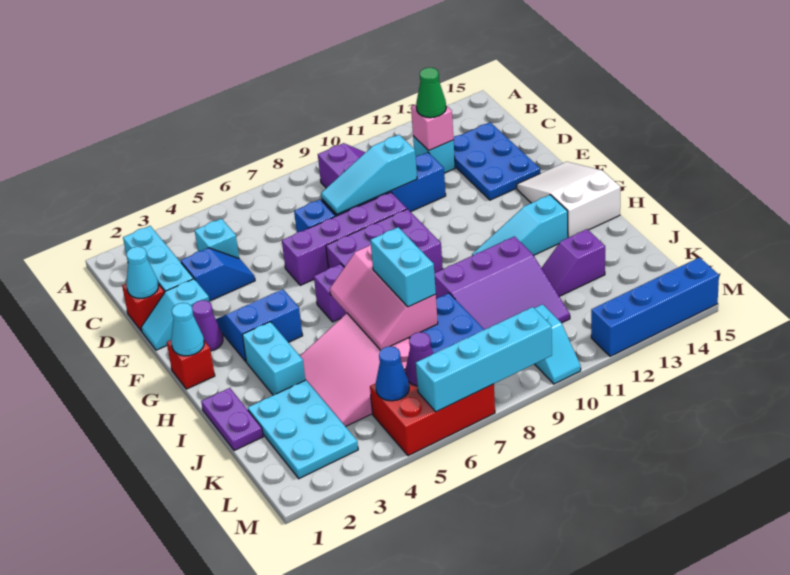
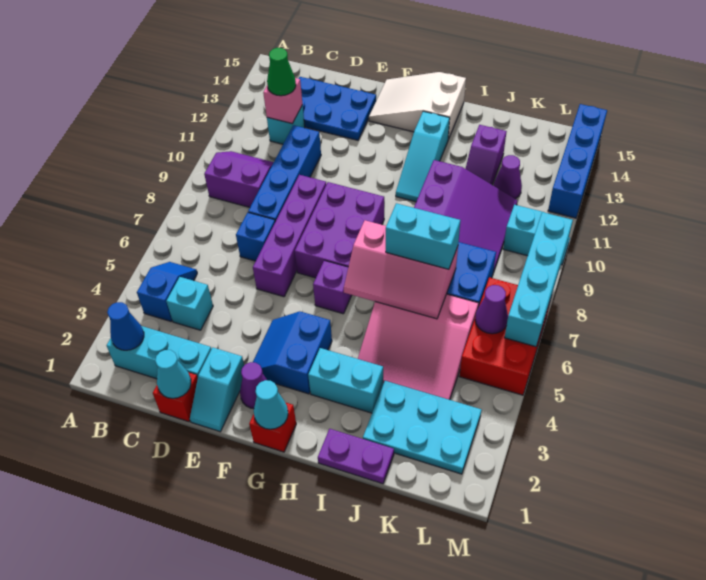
blue slope D3:D4 level 1 top 3 -> blue slope B4:B5 level 1 top 4
cyan slope D8:D10 level 2 top 10 -> none
none -> purple cone K12 level 1
blue cone L5 level 2 -> blue cone B2 level 2

